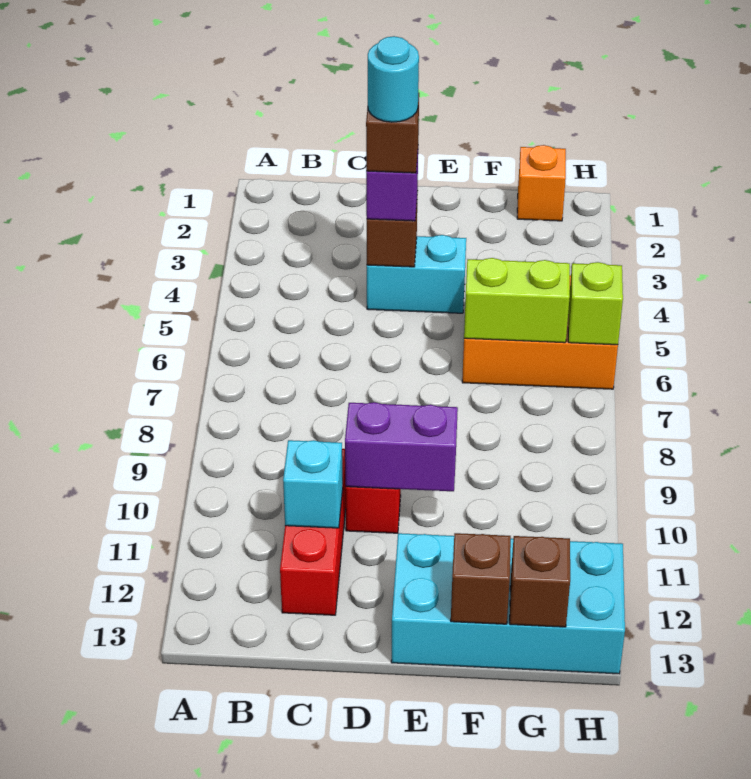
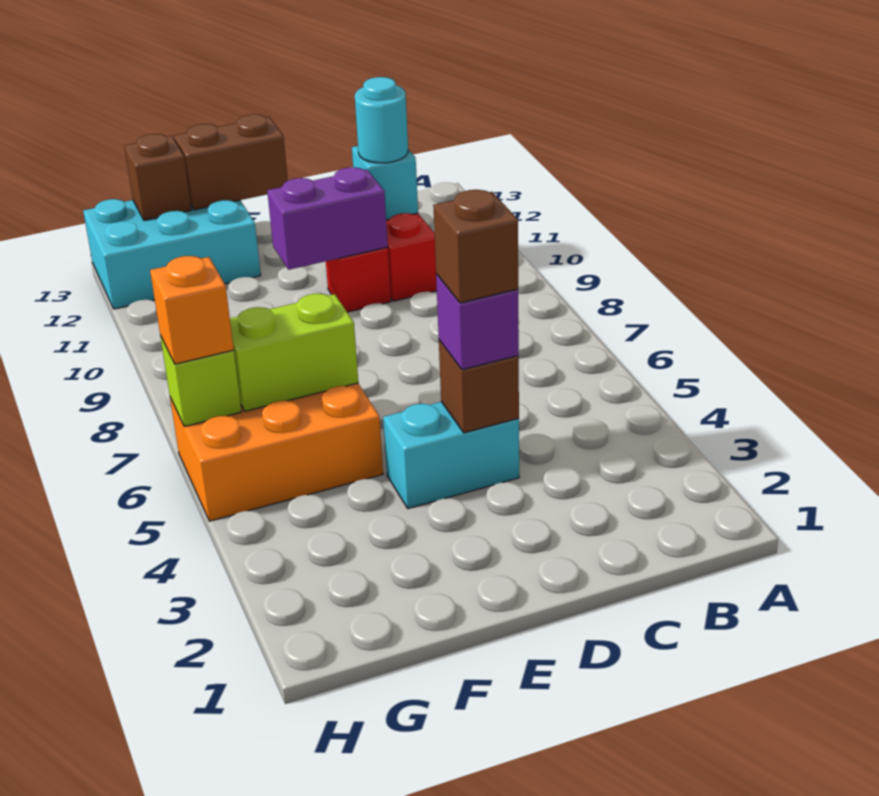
cyan round brick D4 level 5 -> cyan round brick C11 level 3
cyan brick E12:H13 level 1 -> cyan brick F12:H13 level 1
brown brick F13 level 2 -> brown brick E13:F13 level 2
orange brick G1 level 1 -> orange brick H6 level 3

